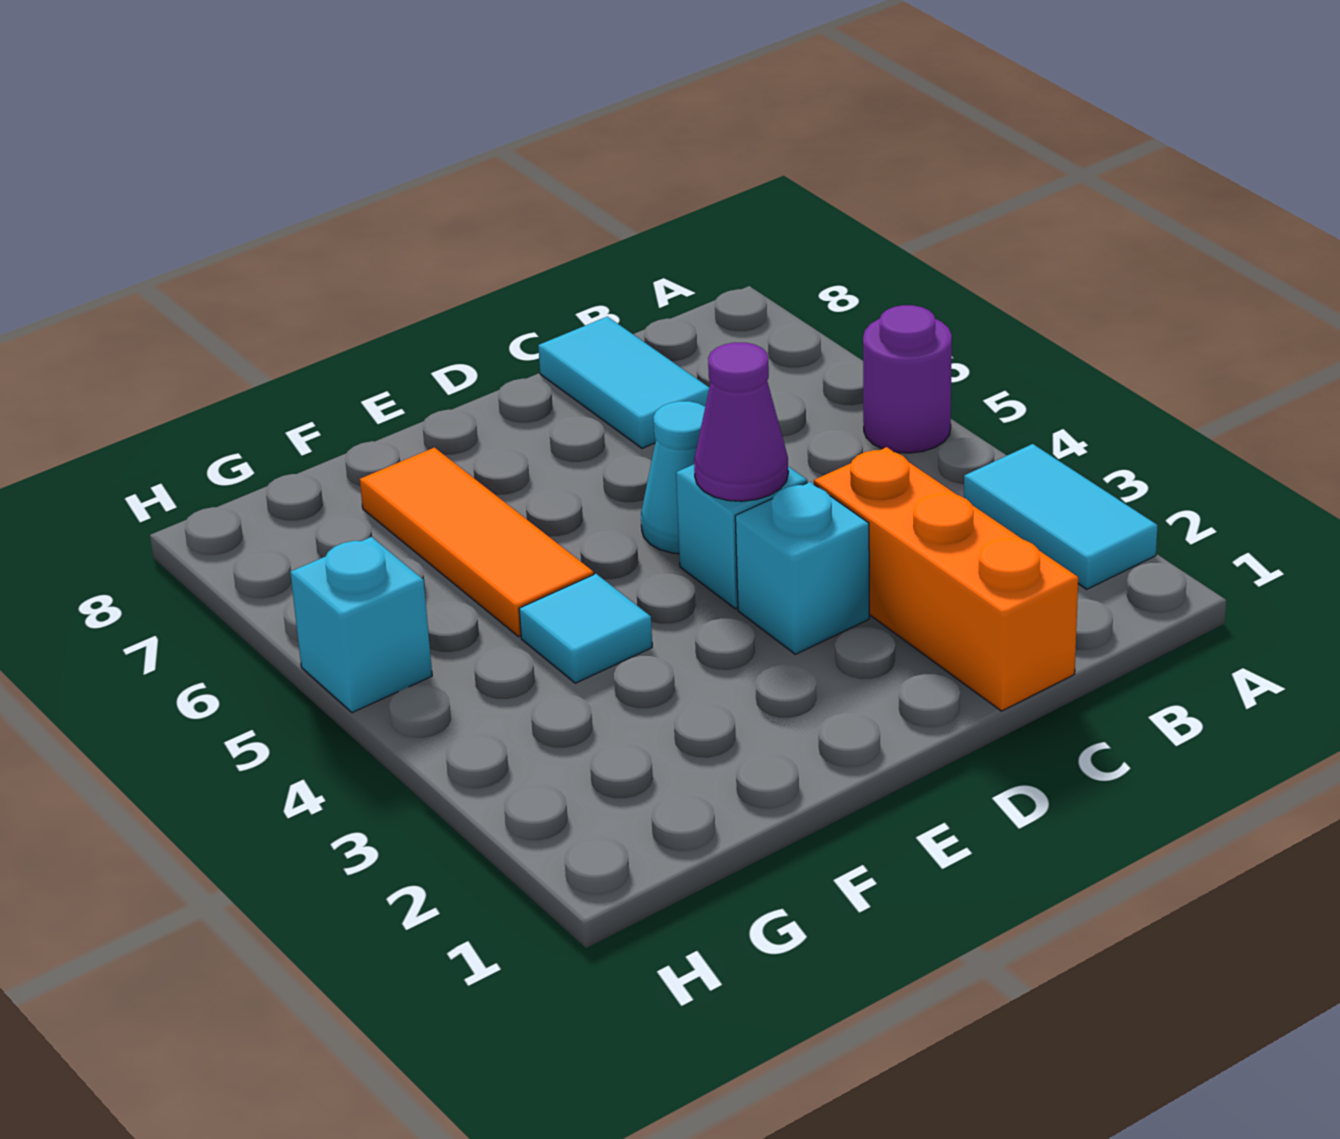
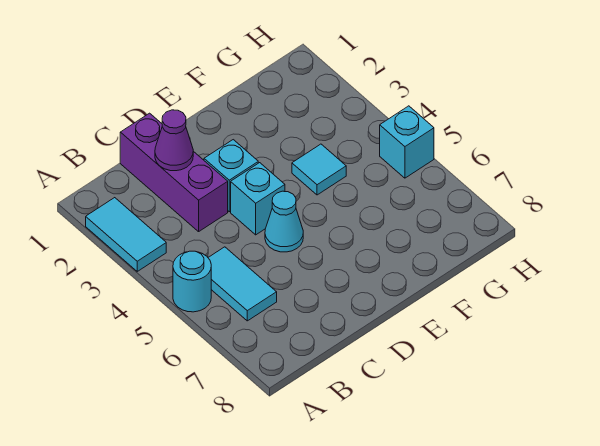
purple round brick A5 level 1 -> cyan round brick A5 level 1
orange brick C1:C3 level 1 -> purple brick C1:C3 level 1
cyan tile C7:C8 level 1 -> cyan tile B5:B6 level 1
purple cone D4 level 2 -> purple cone C2 level 2
orange tile F5:F7 level 1 -> none

